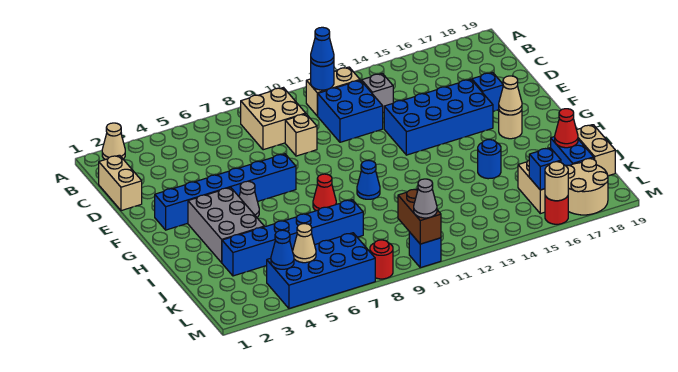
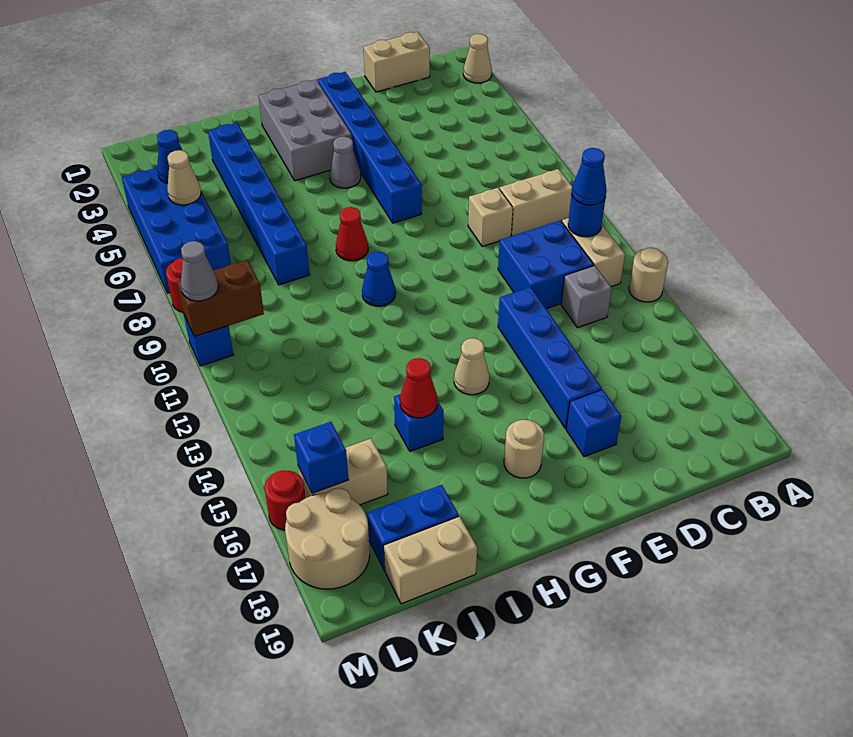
tan brick B8:C9 level 1 -> tan brick B9:C9 level 1
blue brick E13:F16 level 1 -> blue brick E13:E16 level 1
grey brick G3:I4 level 1 -> grey brick G2:H4 level 1
tan cone G17 level 2 -> tan cone G14 level 1
blue round brick I15 level 1 -> blue brick I15 level 1
red cone J18 level 2 -> red cone I15 level 2
tan round brick M16 level 2 -> tan round brick A13 level 1

